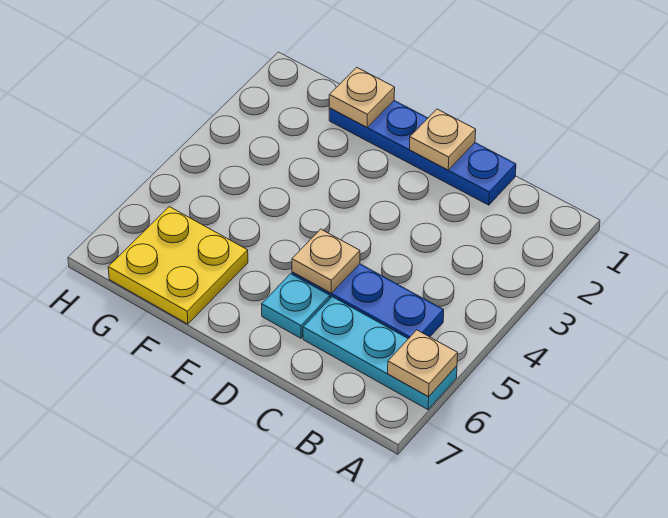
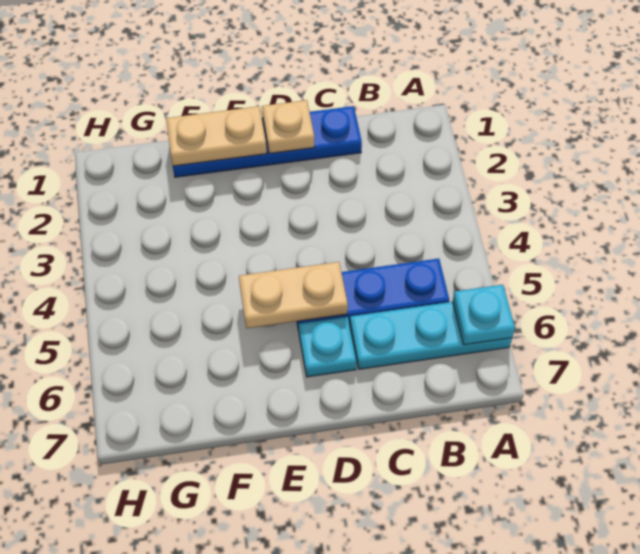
tan plate A6 level 2 -> cyan plate A6 level 2
tan plate D5 level 2 -> tan plate D5:E5 level 2
tan plate F1 level 2 -> tan plate E1:F1 level 2
yellow plate F6:G7 level 1 -> none

